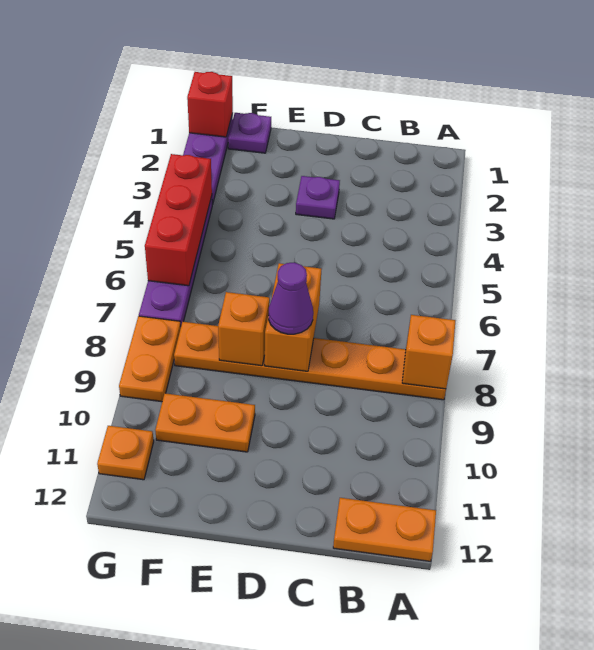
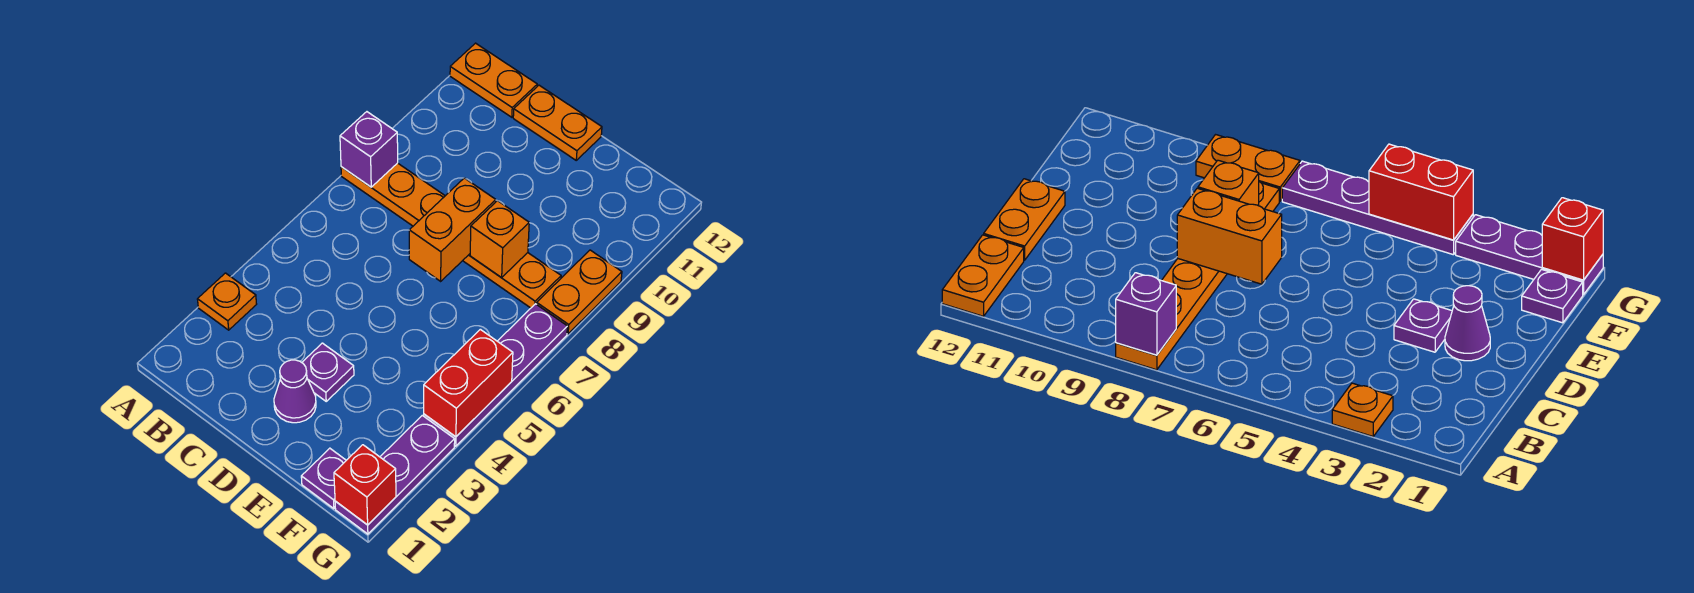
orange brick A8 level 2 -> purple brick A8 level 2
purple cone D8 level 3 -> purple cone D2 level 1
orange plate E10:F10 level 1 -> orange plate C12:D12 level 1
red brick G4:G6 level 2 -> red brick G4:G5 level 2
orange plate G11 level 1 -> orange plate A3 level 1

